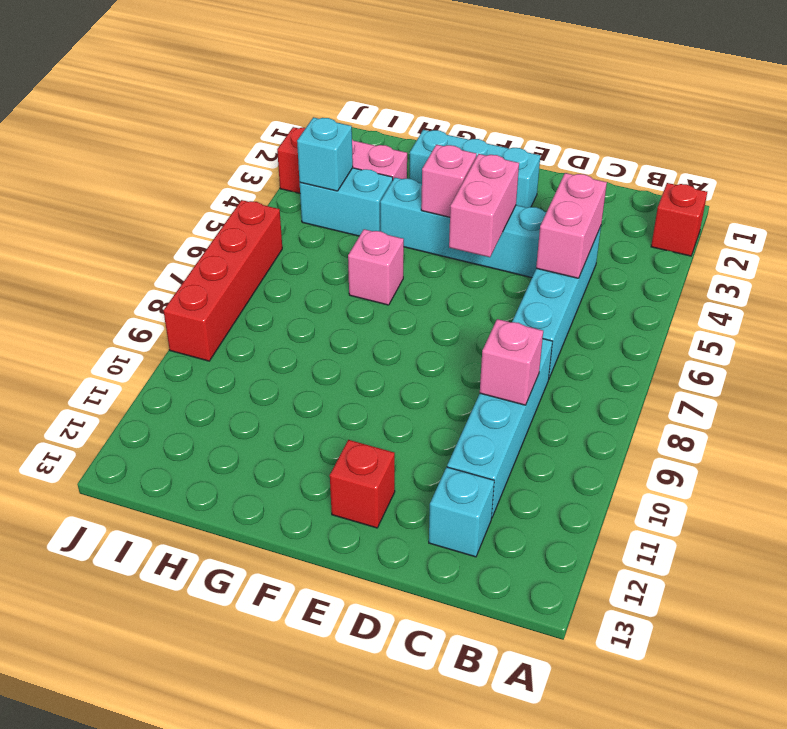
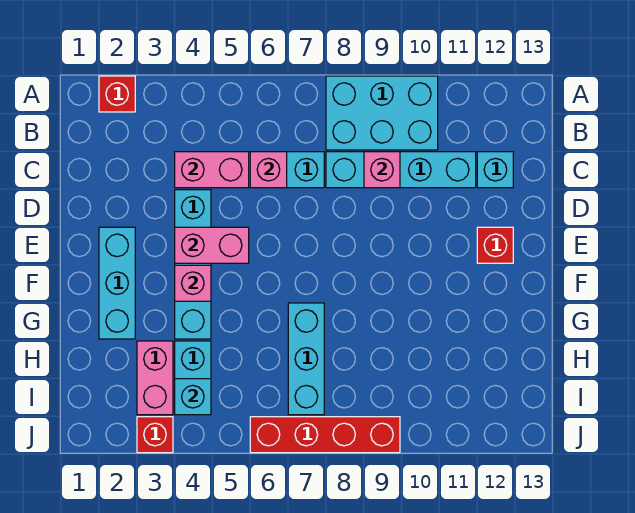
none -> cyan brick A8:B10 level 1
pink brick G6 level 1 -> pink brick C6 level 2
none -> cyan brick G7:I7 level 1

